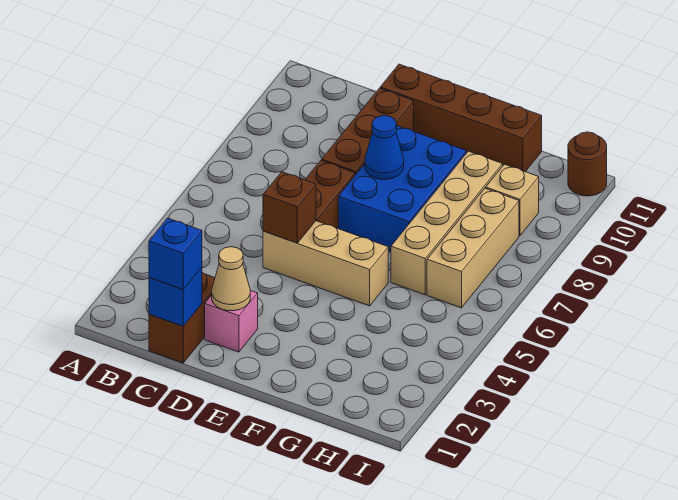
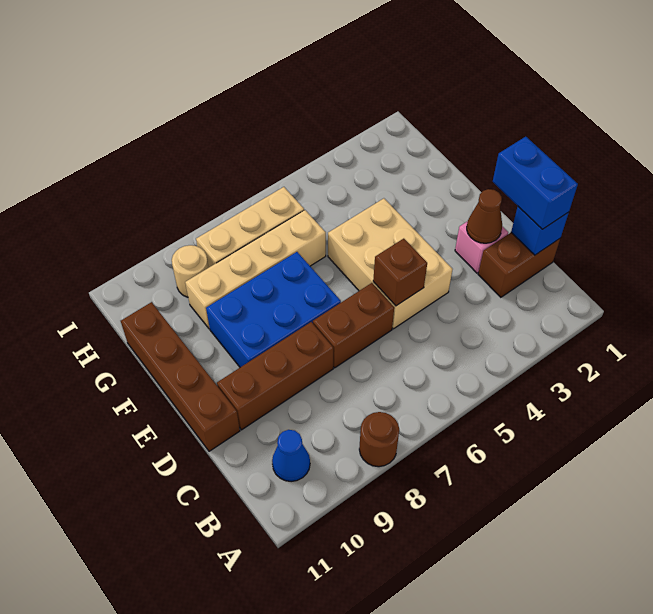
blue brick C1 level 3 -> blue brick C1:D1 level 3
tan cone D2 level 2 -> brown cone D2 level 2
tan brick D5:F5 level 1 -> tan brick D4:F5 level 1
blue cone E8 level 2 -> blue cone B10 level 1
tan brick H9 level 1 -> tan round brick H9 level 1
brown round brick I11 level 1 -> brown round brick A8 level 1

